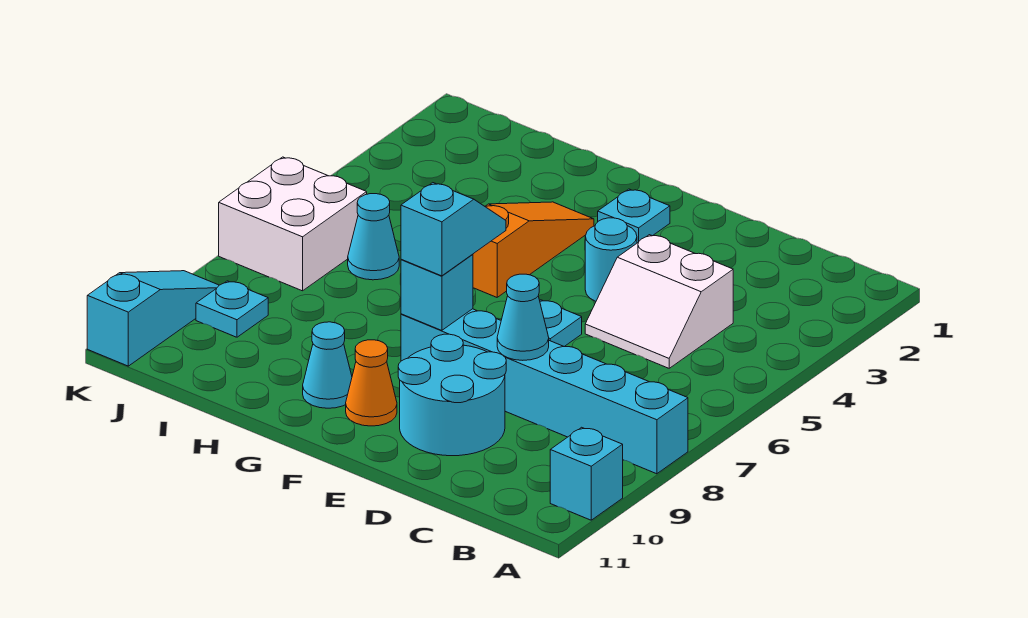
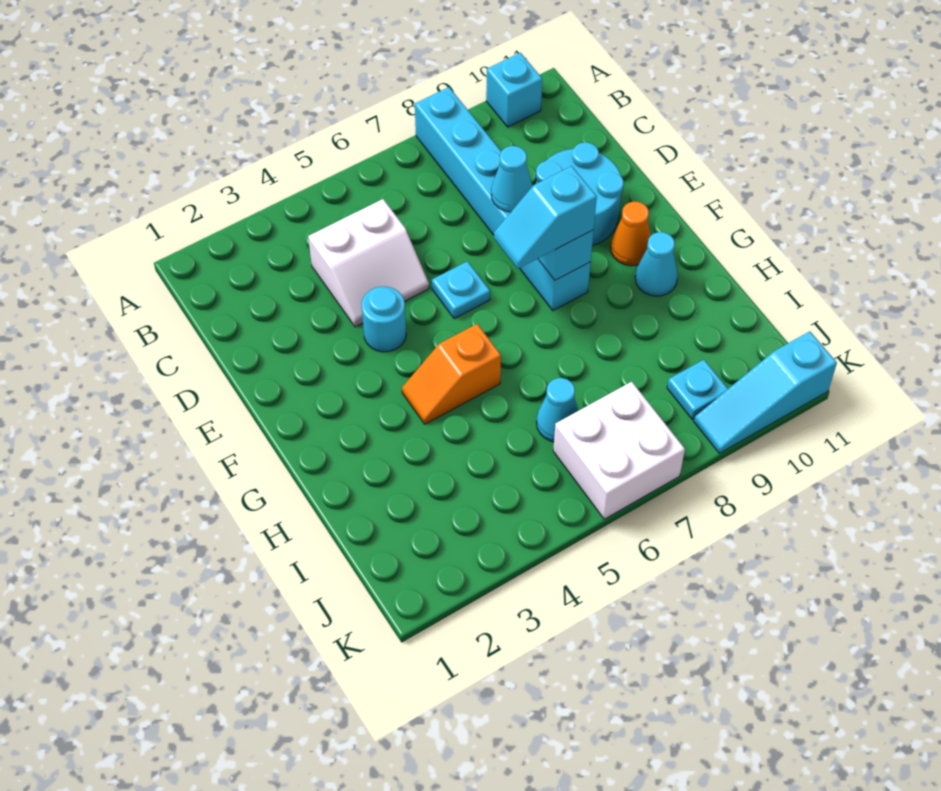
white slope C4:D5 level 1 top 4 -> white slope C4:D5 level 1 top C
cyan plate F2 level 1 -> none
orange slope G3:G5 level 1 top 5 -> orange slope G4:G5 level 1 top 5

